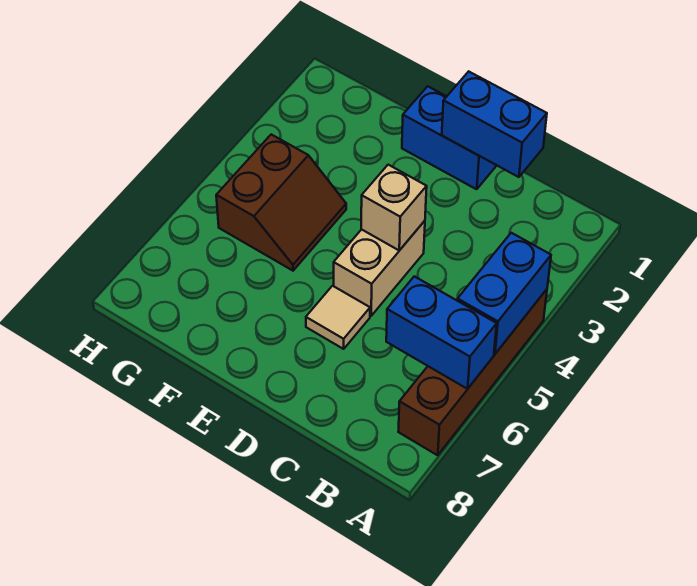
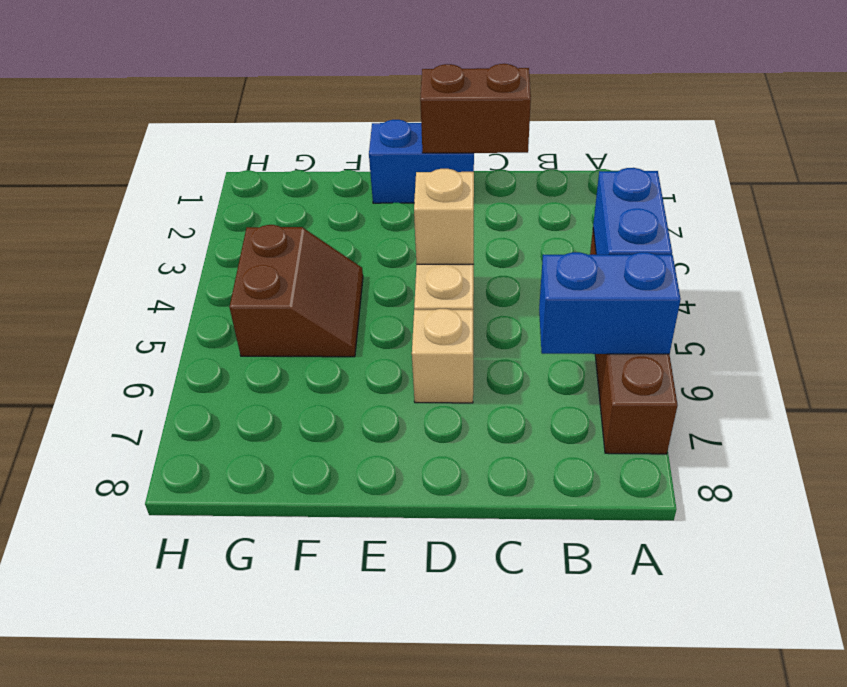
blue brick C1:D1 level 2 -> brown brick C1:D1 level 2
tan tile D6 level 1 -> tan brick D6 level 1

